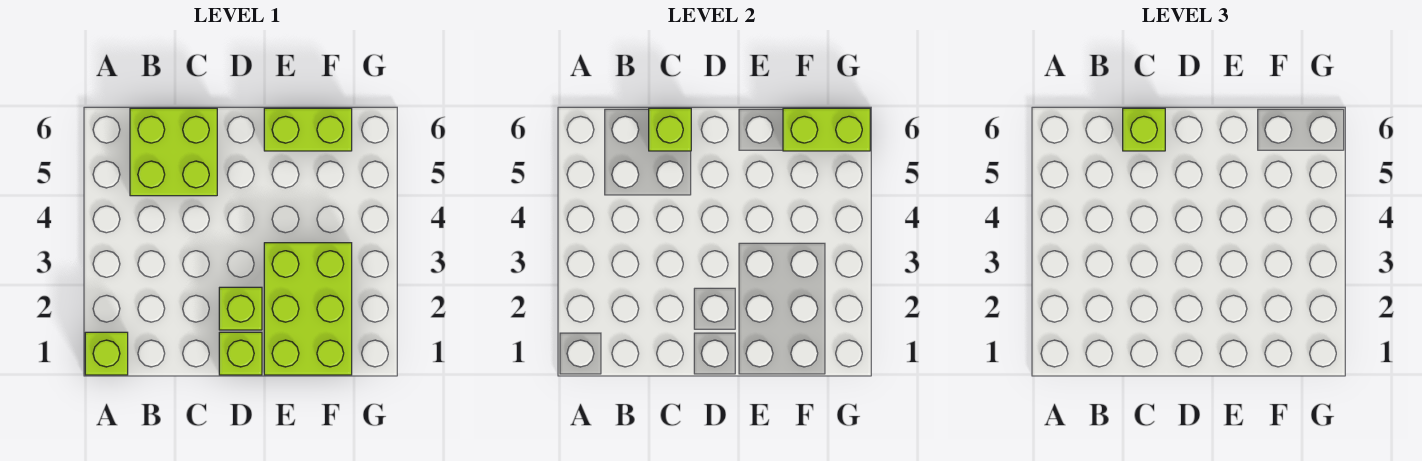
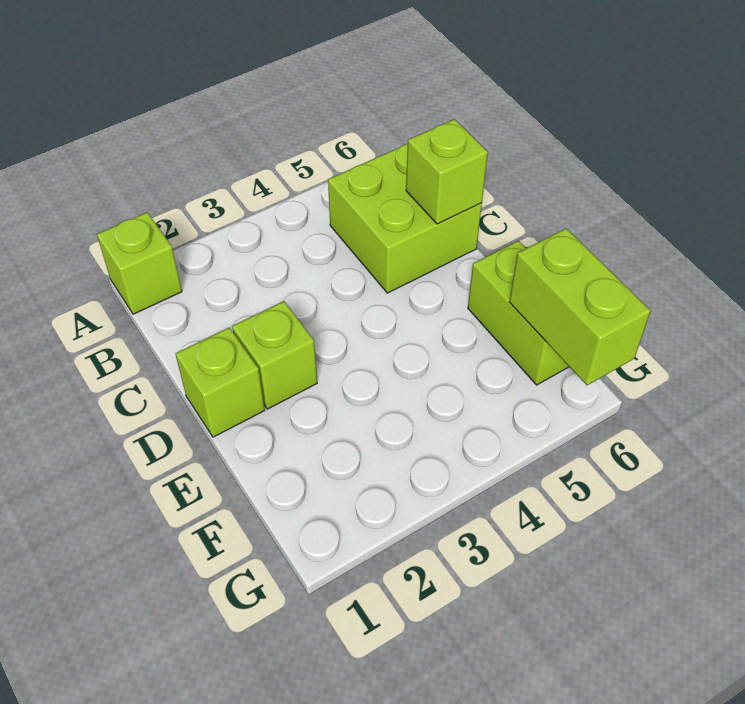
lime brick C6 level 3 -> none
lime brick E1:F3 level 1 -> none

